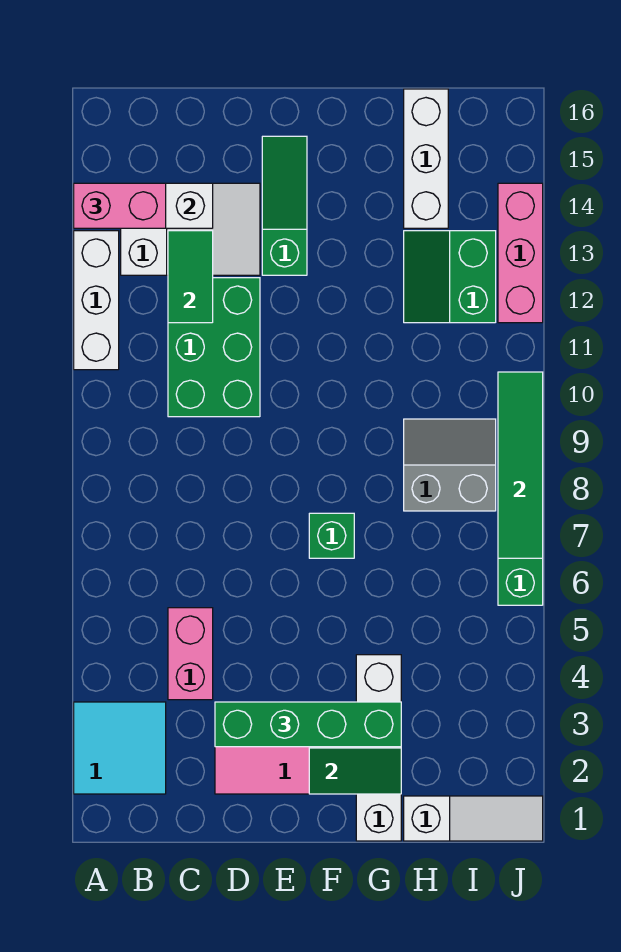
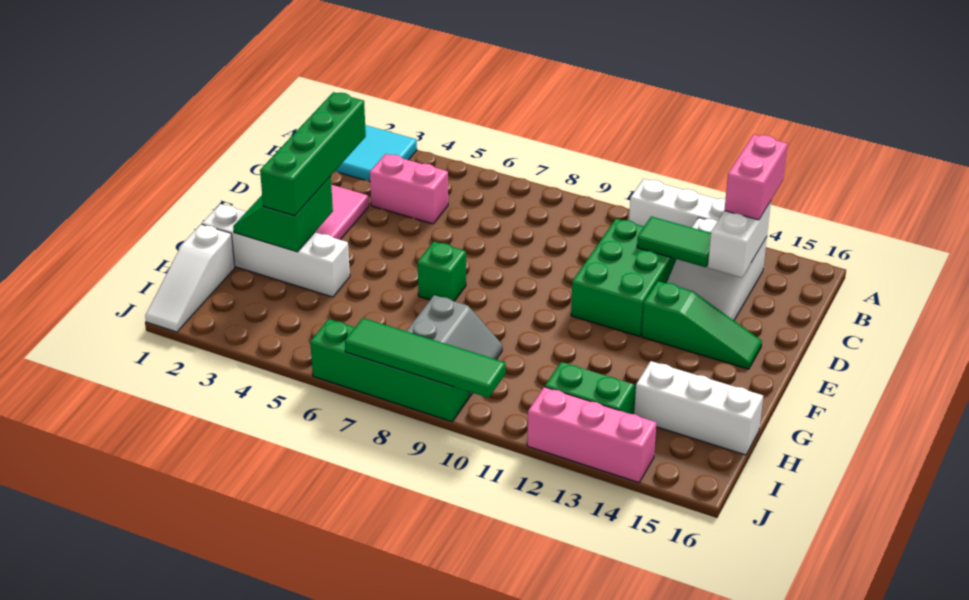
green brick C10:D12 level 1 -> green brick C11:E12 level 1

